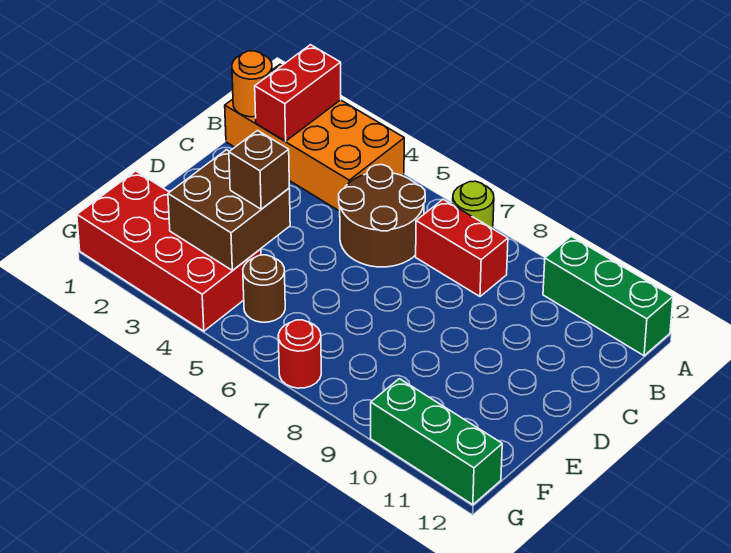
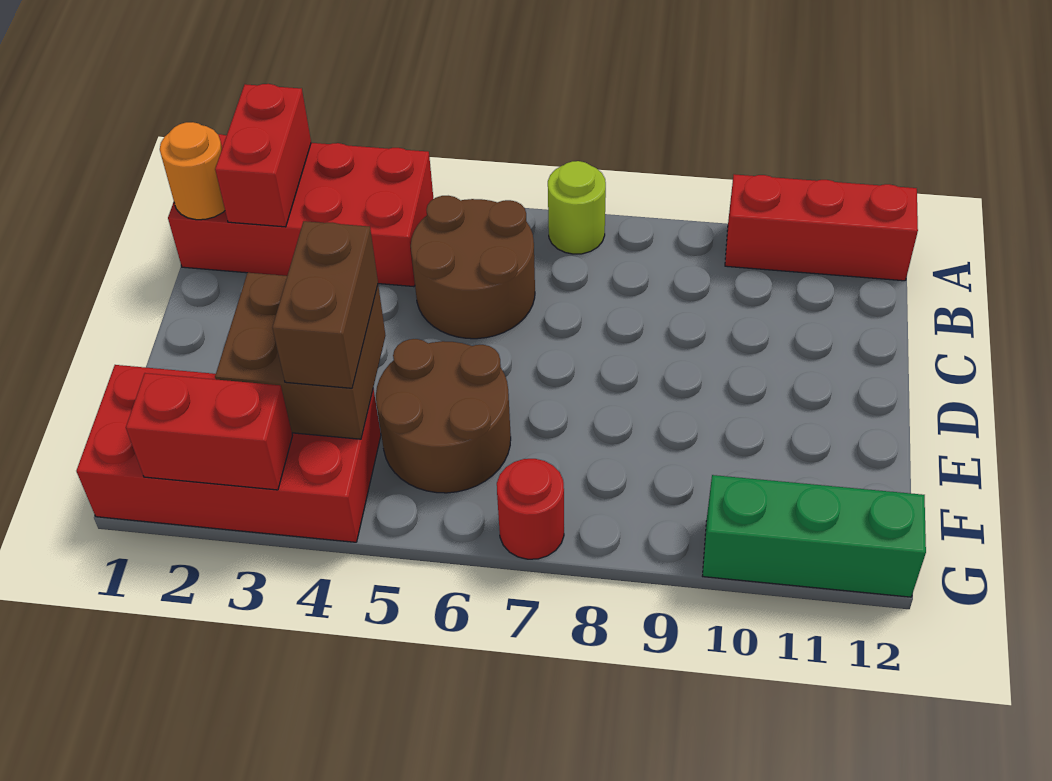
orange brick A1:B4 level 1 -> red brick A1:B4 level 1
green brick A10:A12 level 1 -> red brick A10:A12 level 1
red brick B7:B8 level 1 -> red brick G2:G3 level 2
brown brick E4 level 3 -> brown brick E4:F4 level 3
brown round brick F5 level 1 -> brown round brick E5:F6 level 1

